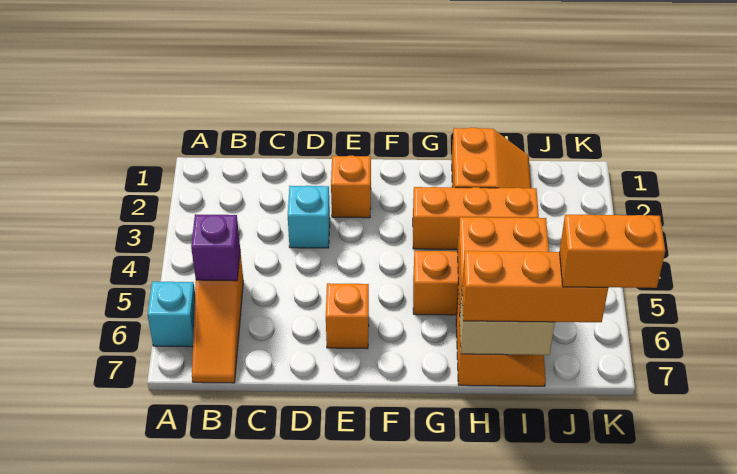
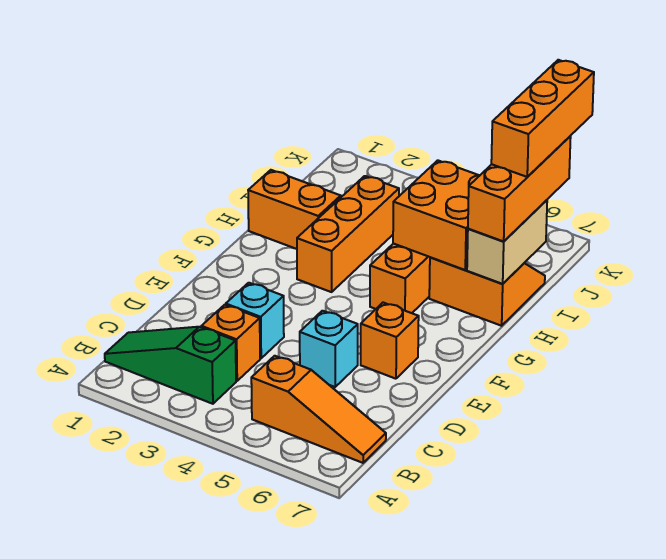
cyan brick A6 level 1 -> cyan brick D5 level 1
none -> green slope B1:B3 level 1 top 3
purple brick B5 level 2 -> none
orange brick E2 level 1 -> orange brick C3 level 1
orange brick J7:K7 level 4 -> orange brick I7:K7 level 4

